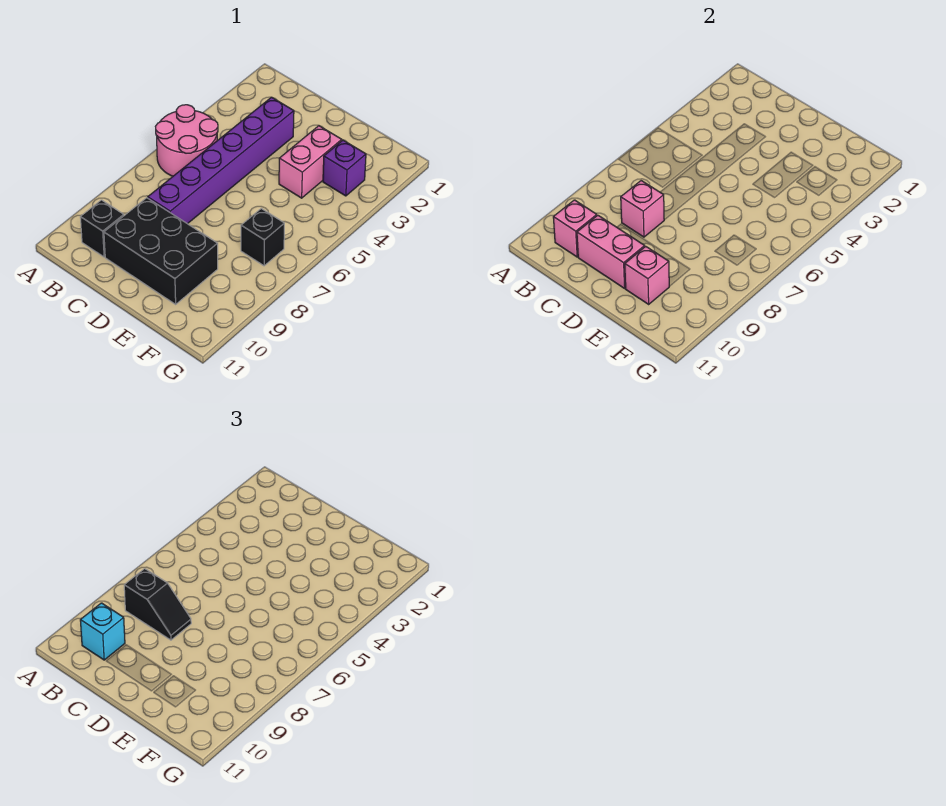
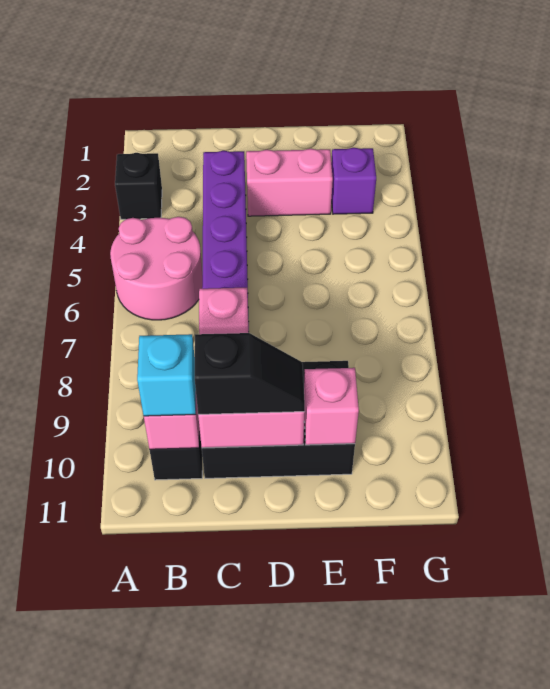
black slope B8:C8 level 3 top B -> black slope C10:D10 level 3 top C
pink brick E3:E4 level 1 -> pink brick D3:E3 level 1
black brick F7 level 1 -> black brick A3 level 1

